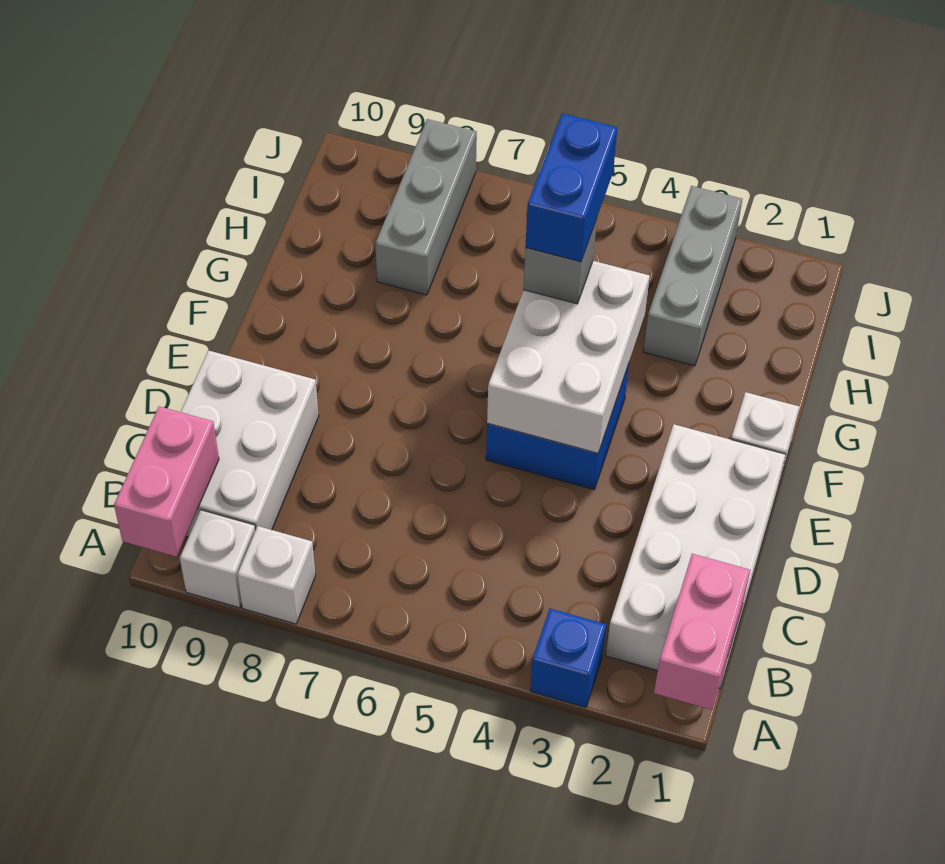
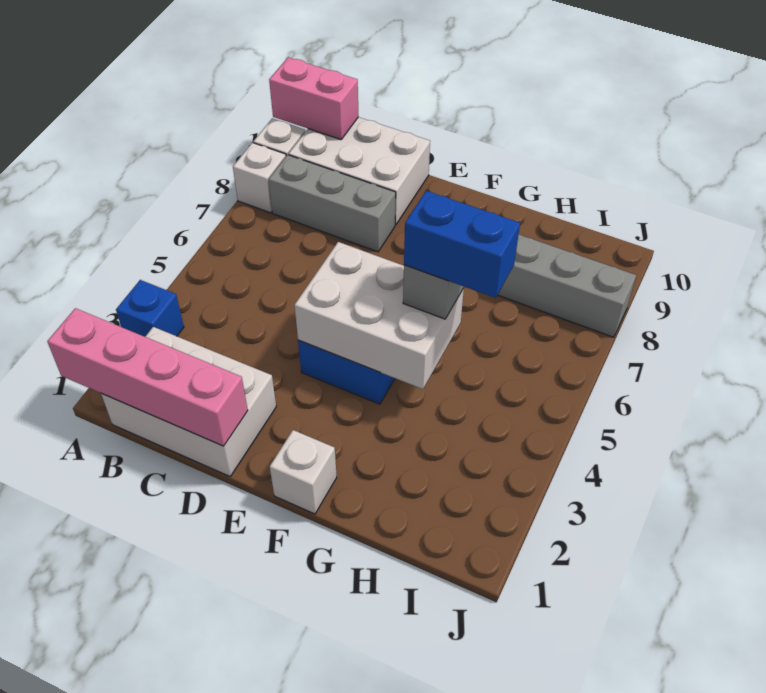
pink brick A1:B1 level 2 -> pink brick A1:D1 level 2
white brick B1:E2 level 1 -> white brick B1:D2 level 1
grey brick H3:J3 level 1 -> grey brick B8:D8 level 1

